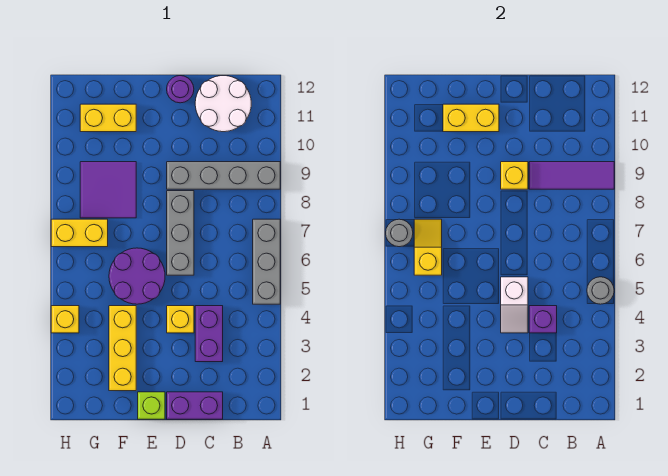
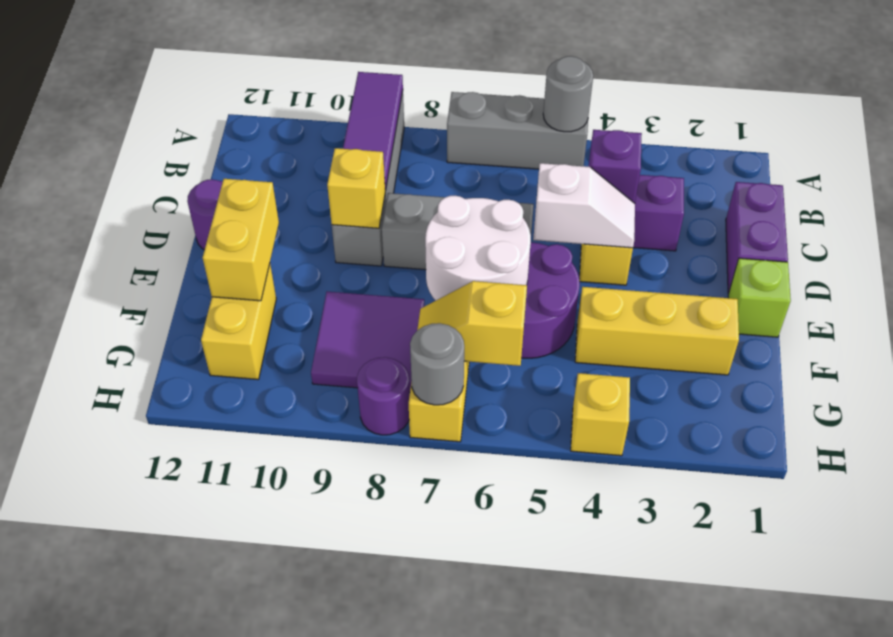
white round brick B11:C12 level 1 -> white round brick E6:F7 level 2
none -> purple round brick H8 level 1

